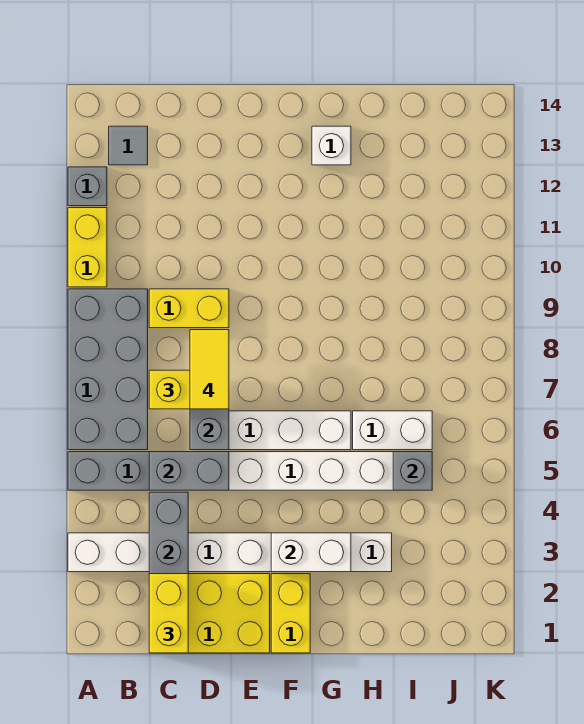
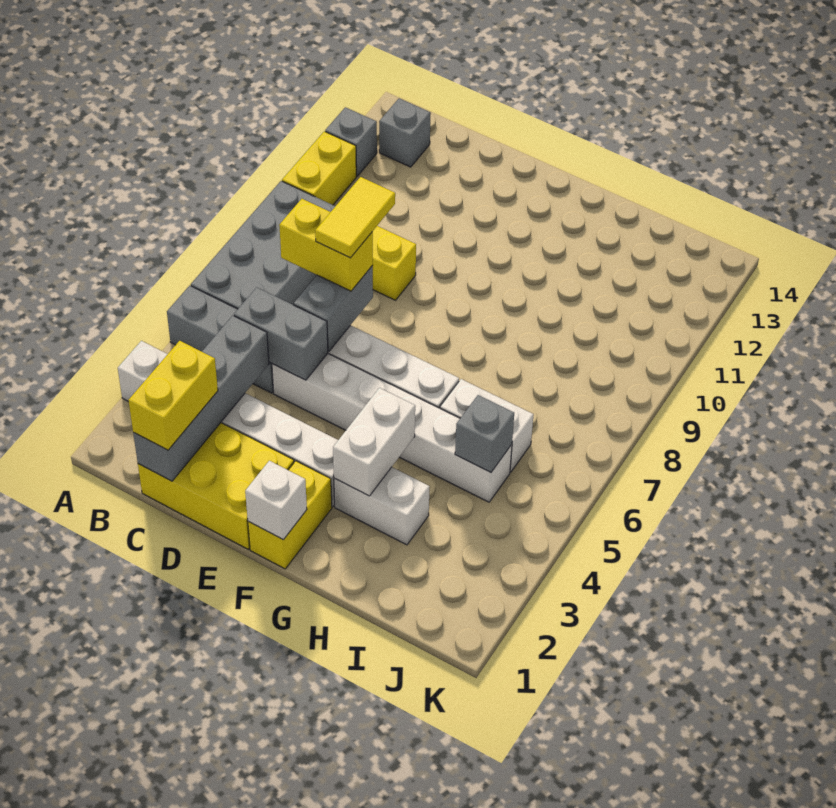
grey tile B13 level 1 -> grey brick B13 level 1
white brick F3:G3 level 2 -> white brick G3:G4 level 2
white brick G13 level 1 -> white brick F1 level 2

